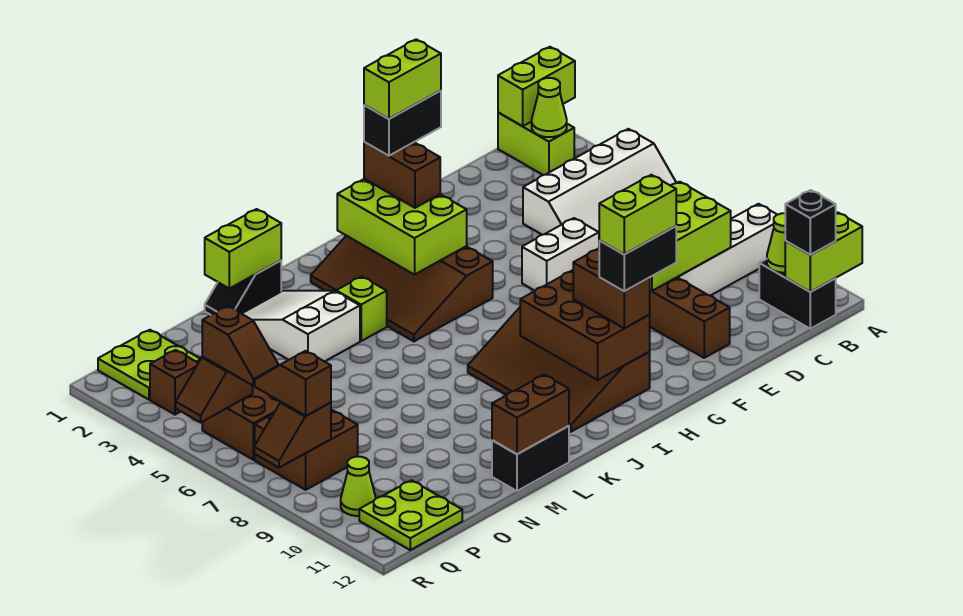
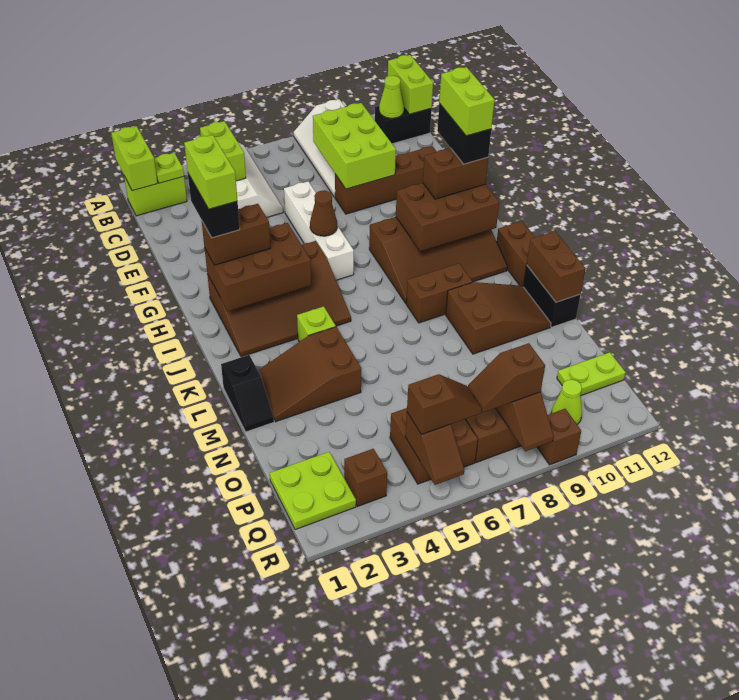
lime cone B2 level 2 -> lime plate B2 level 2
black brick B12 level 3 -> none
white brick E6:F6 level 1 -> white brick E6:H6 level 1
none -> brown cone G6 level 2
lime brick H2:I4 level 2 -> brown brick H2:I4 level 2
none -> brown brick J12:K12 level 1
none -> brown brick K8:K9 level 1
lime brick L1:M1 level 2 -> lime brick B4:C4 level 2
white slope L2:M4 level 1 top 4 -> brown slope L2:M4 level 1 top 4
none -> brown slope L9:M11 level 1 top 9
lime plate P11:Q12 level 1 -> lime plate P11:P12 level 1
none -> brown brick R9 level 1

